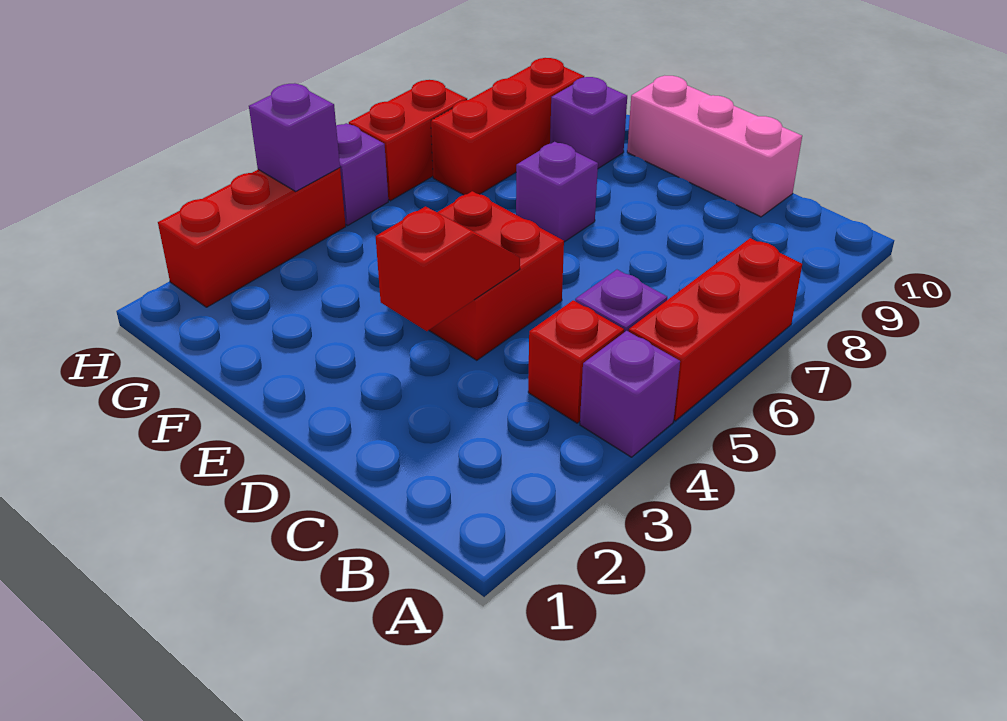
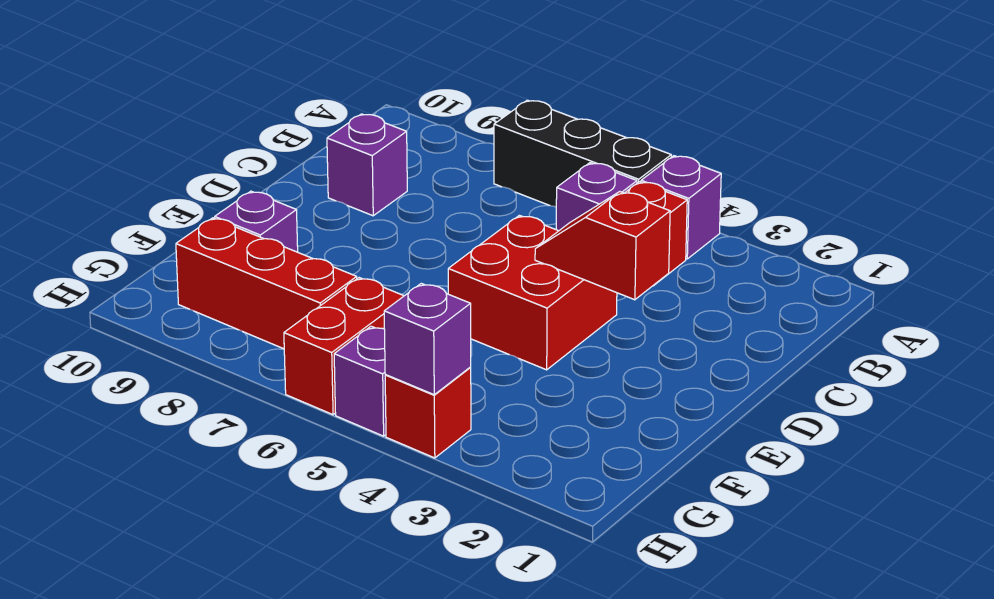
red brick A5:A7 level 1 -> black brick A5:A7 level 1
pink brick C10:E10 level 1 -> none
purple brick E7 level 1 -> purple brick C9 level 1
red brick H2:H4 level 1 -> red brick H4 level 1
red brick H6:H7 level 1 -> red brick G6:H6 level 1

